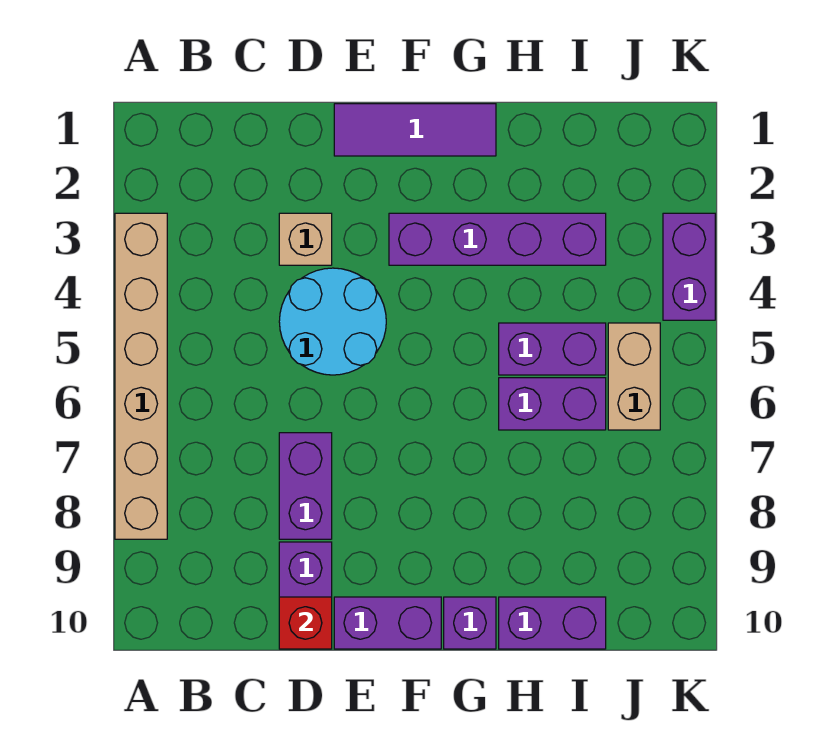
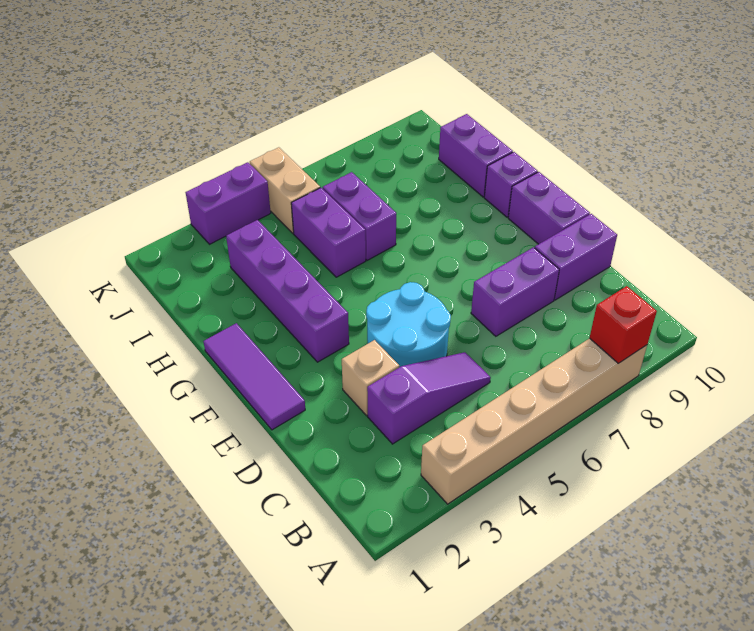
none -> purple slope C3:C5 level 1 top 3
red brick D10 level 2 -> red brick A8 level 2
tan brick J5:J6 level 1 -> tan brick J5:K5 level 1

